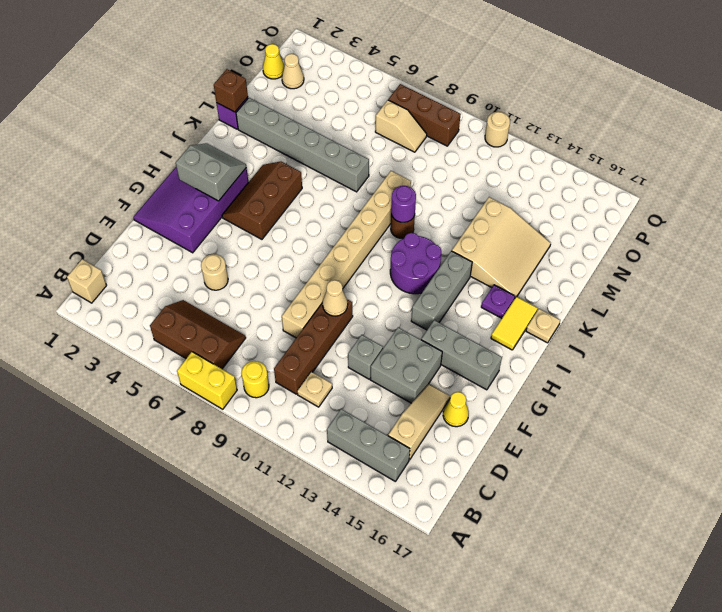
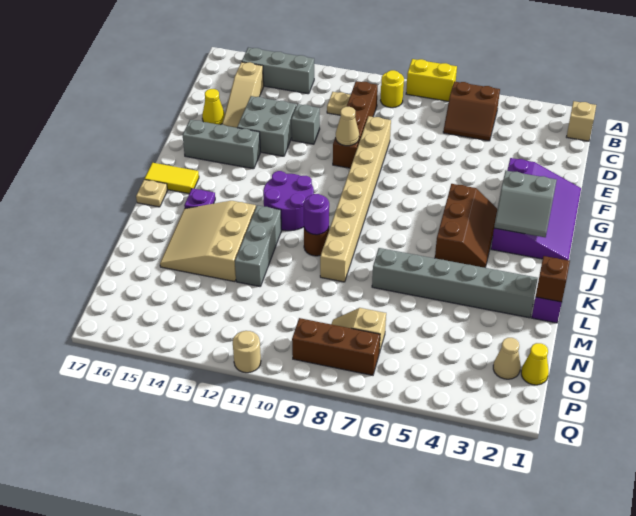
brown slope B5:C7 level 1 top B -> brown slope B5:C6 level 1 top B
tan round brick E5 level 1 -> none
grey brick H13:J13 level 1 -> grey brick K12:M12 level 1
yellow tile I16:J16 level 1 -> yellow tile I16:I17 level 1

